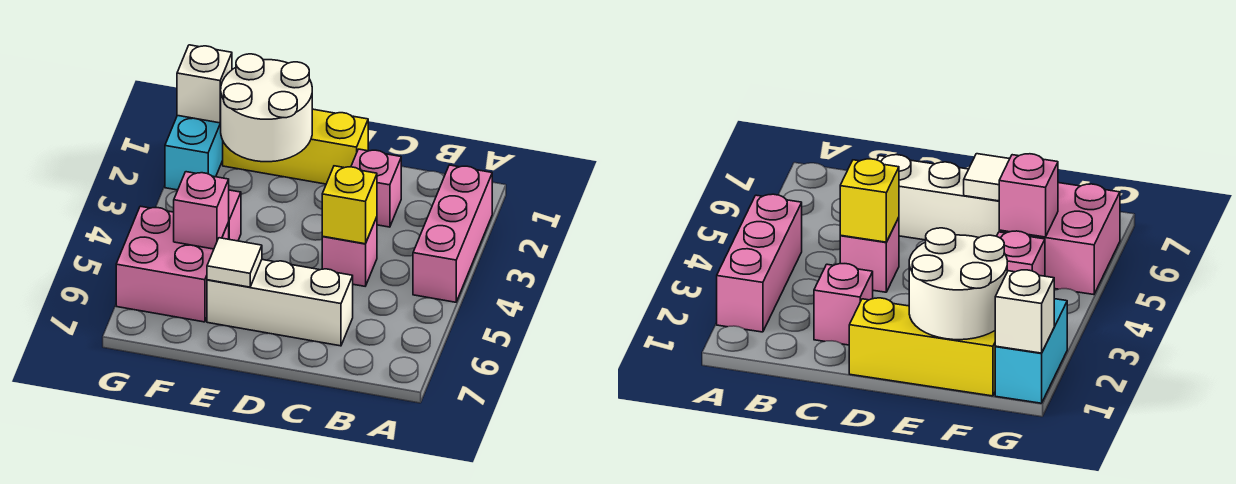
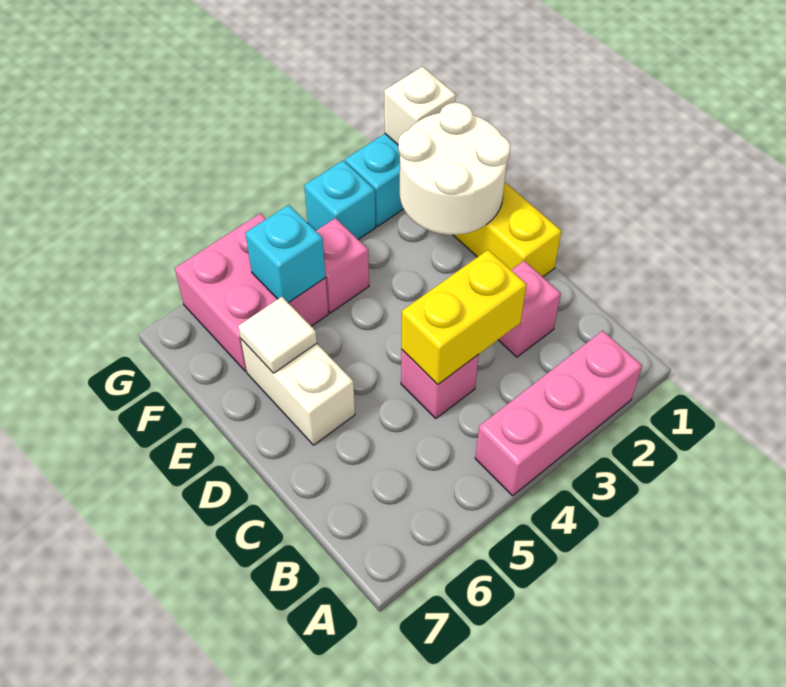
yellow brick C4 level 2 -> yellow brick C3:C4 level 2
white brick C6:E6 level 1 -> white brick D6:E6 level 1
pink brick F5 level 2 -> cyan brick F5 level 2
none -> cyan brick G3 level 1

